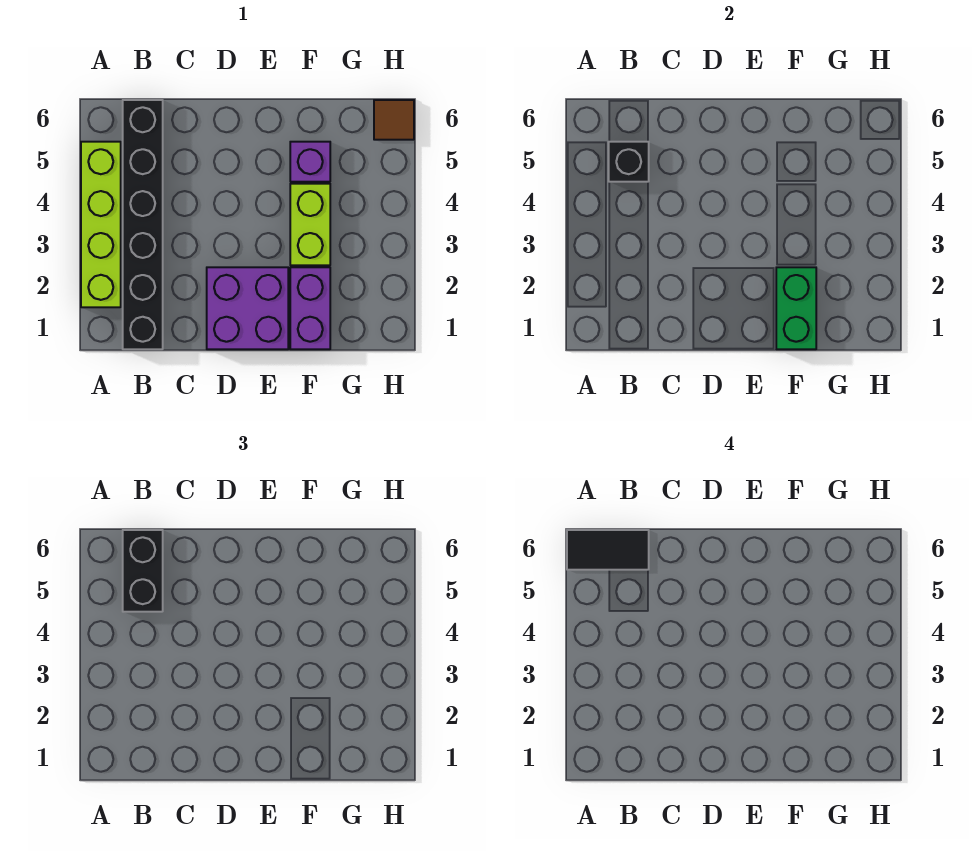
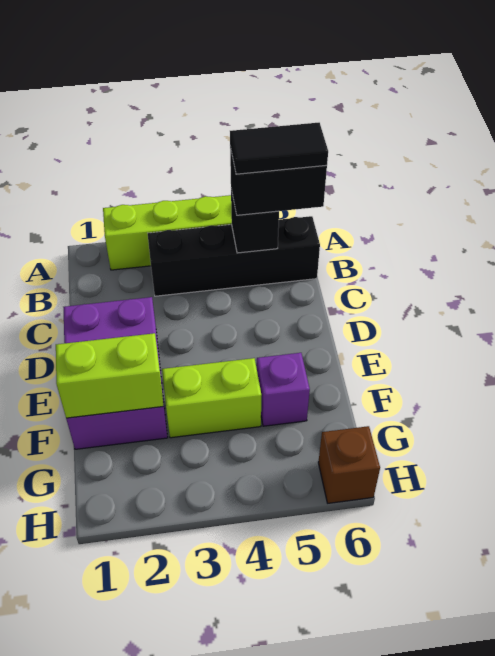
black tile A6:B6 level 4 -> black tile B5:B6 level 4
black brick B1:B6 level 1 -> black brick B3:B6 level 1
green brick F1:F2 level 2 -> lime brick F1:F2 level 2
brown tile H6 level 1 -> brown brick H6 level 1

